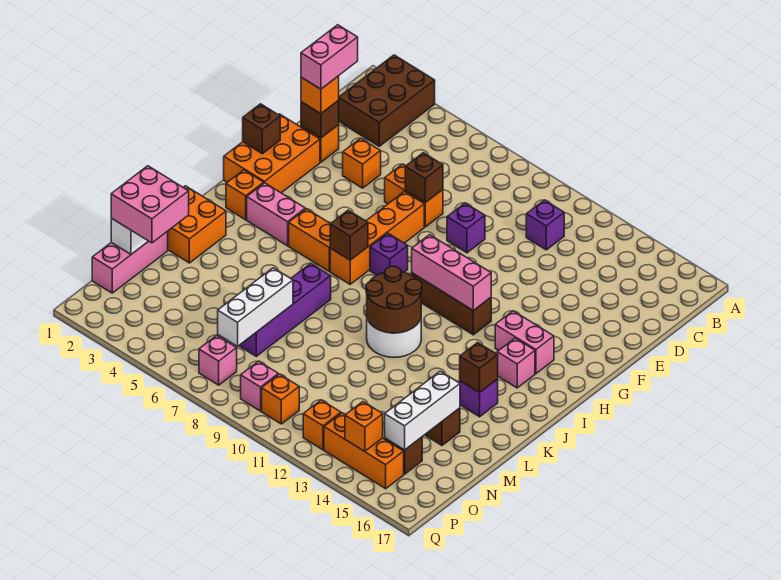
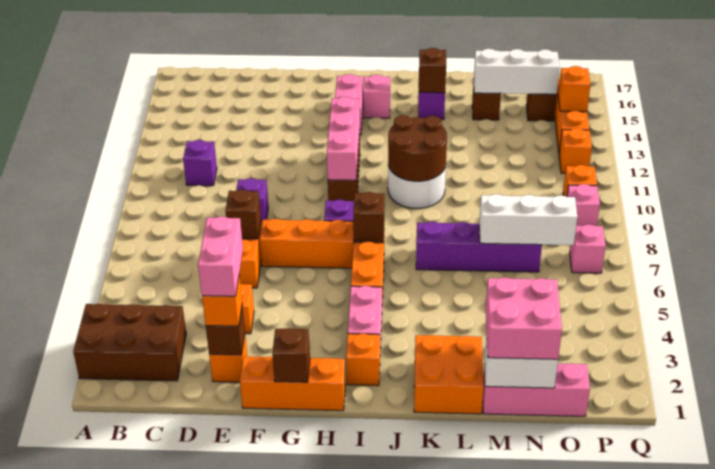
pink brick D2:E2 level 4 -> pink brick E2:E3 level 4
orange brick F1:H2 level 1 -> orange brick F1:H1 level 1

